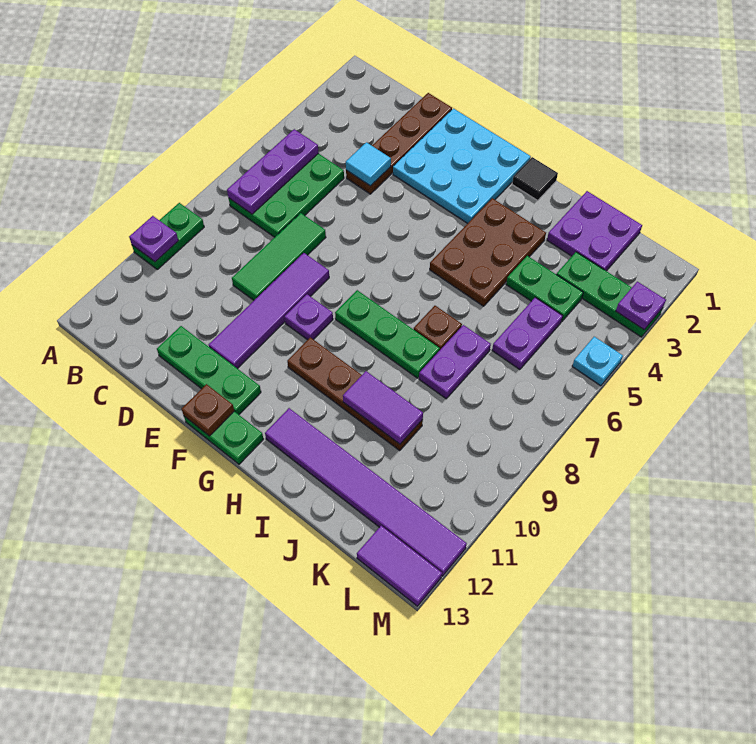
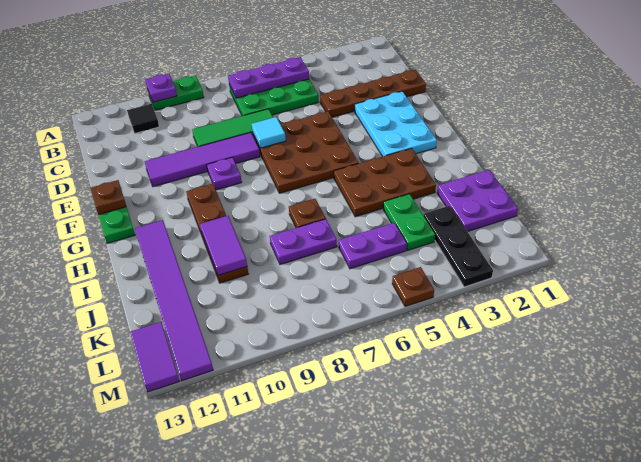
cyan tile D4 level 2 -> cyan tile E7 level 2
green plate D12:F12 level 1 -> none
cyan plate E1:G3 level 1 -> cyan plate E2:G3 level 1
none -> brown plate E5:G7 level 1
green plate G8:I8 level 1 -> none
black tile H1 level 1 -> black tile B11 level 1
green plate K3:M3 level 1 -> black plate K3:M3 level 1
purple plate M3 level 2 -> none
cyan plate M5 level 1 -> brown plate M5 level 1

